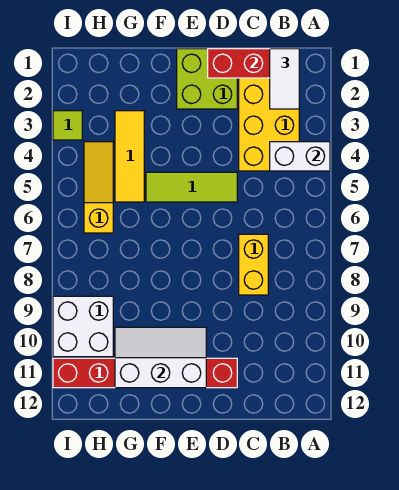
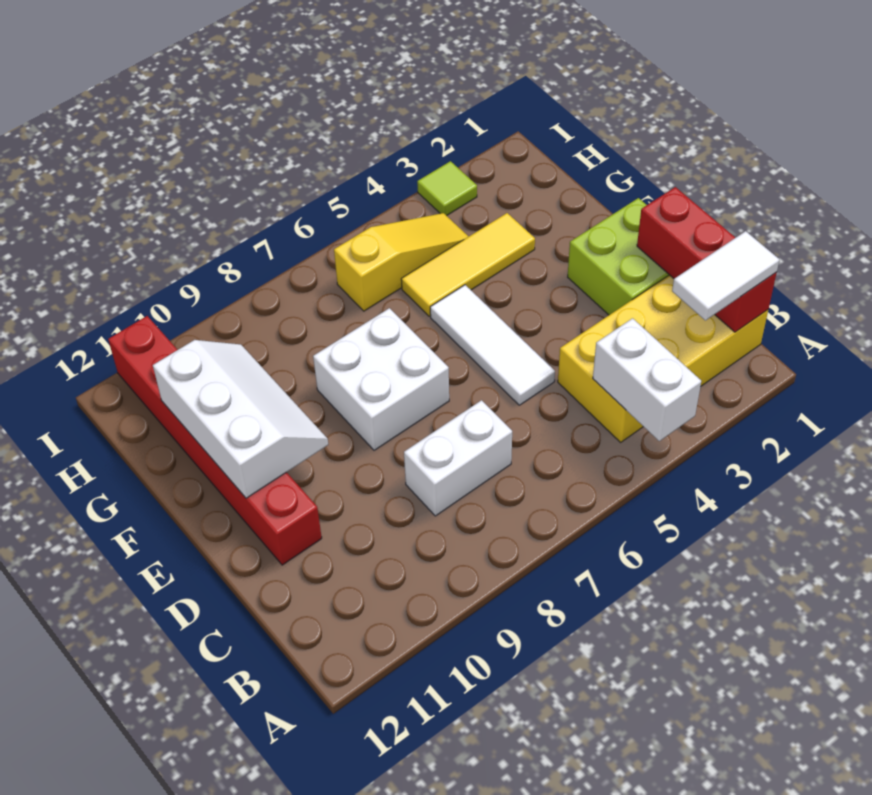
yellow brick C7:C8 level 1 -> white brick C7:C8 level 1
lime tile D5:F5 level 1 -> white tile D5:F5 level 1
white brick H9:I10 level 1 -> white brick E7:F8 level 1

